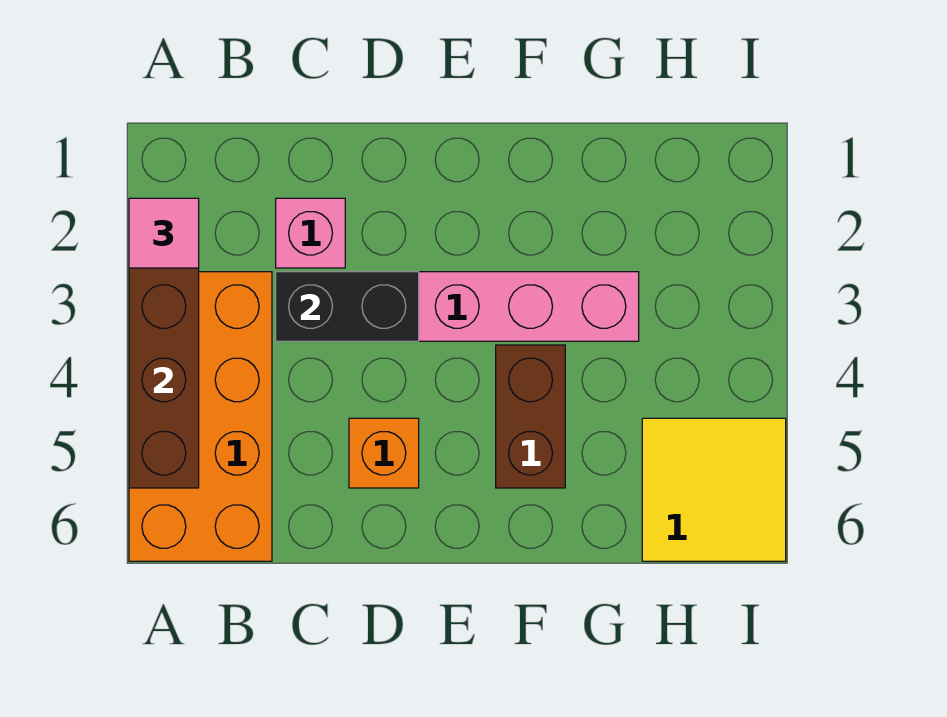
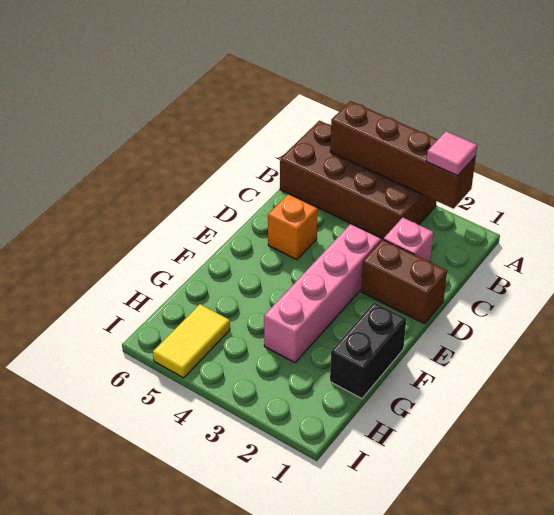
orange brick A3:B6 level 1 -> brown brick A3:B6 level 1
black brick C3:D3 level 2 -> black brick F1:G1 level 1
brown brick F4:F5 level 1 -> brown brick D1:D2 level 1
yellow tile H5:I6 level 1 -> yellow tile H5:I5 level 1

